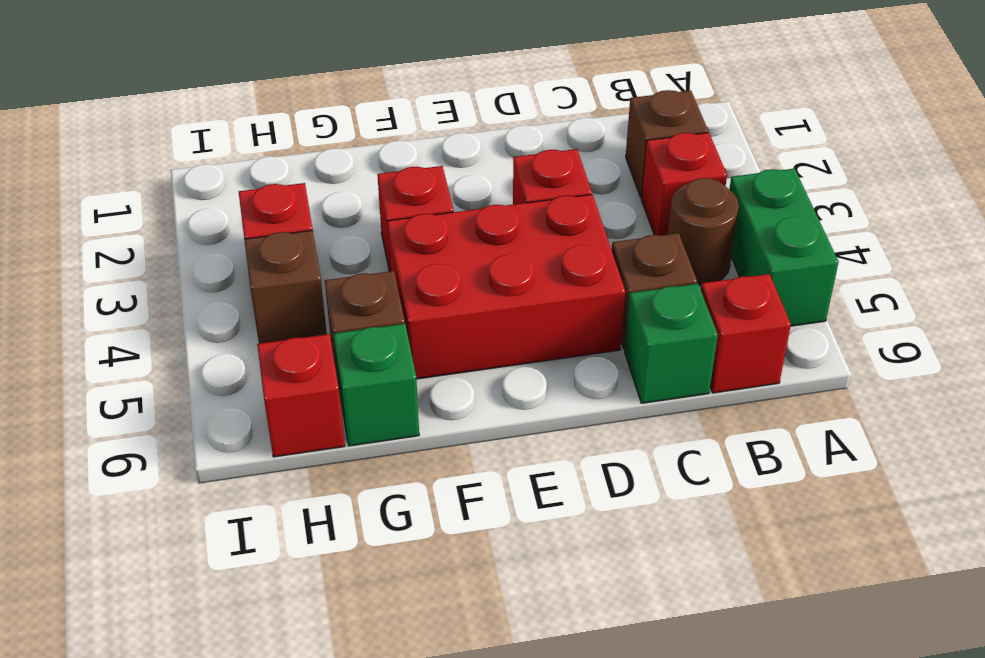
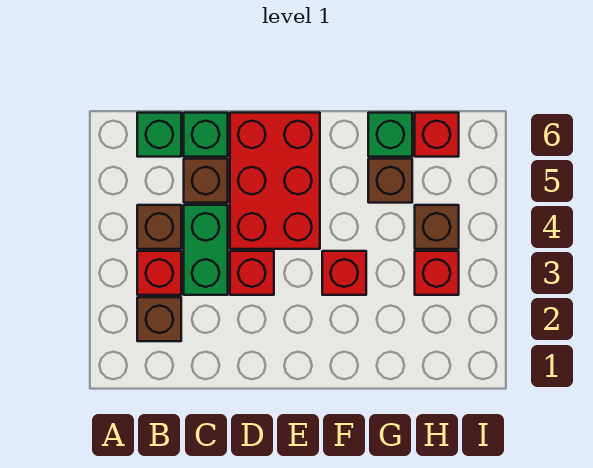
green brick A4:A5 level 1 -> green brick C3:C4 level 1
brown round brick B4 level 1 -> brown brick B4 level 1
red brick B6 level 1 -> green brick B6 level 1
red brick D4:F5 level 1 -> red brick D4:E6 level 1

